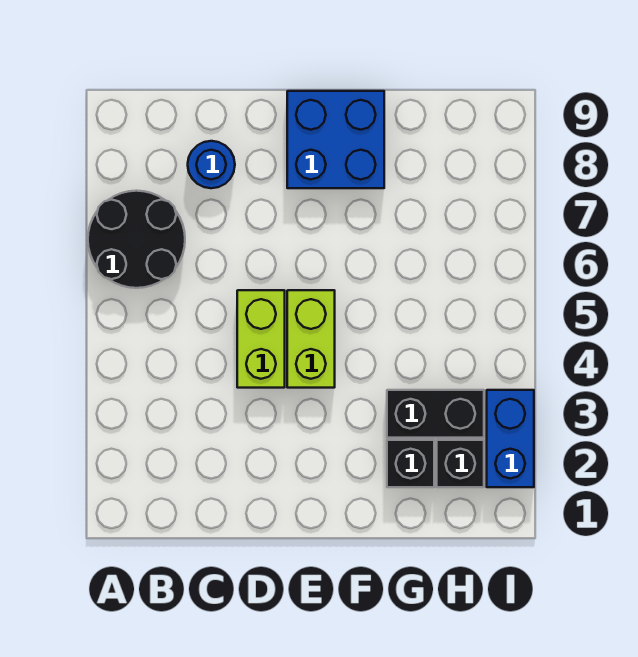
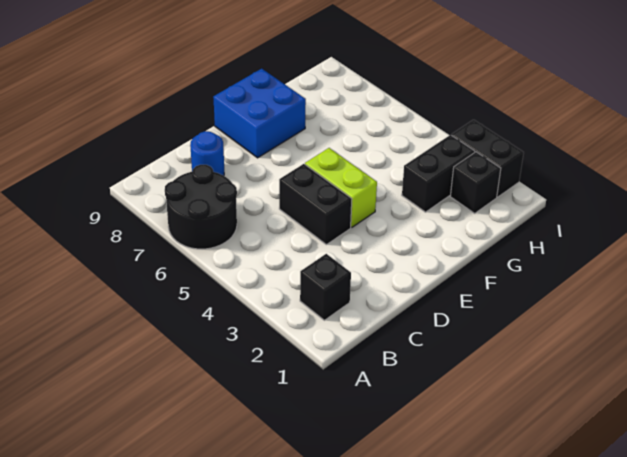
lime brick D4:D5 level 1 -> black brick D4:D5 level 1
black brick G2 level 1 -> black brick B2 level 1
blue brick I2:I3 level 1 -> black brick I2:I3 level 1

